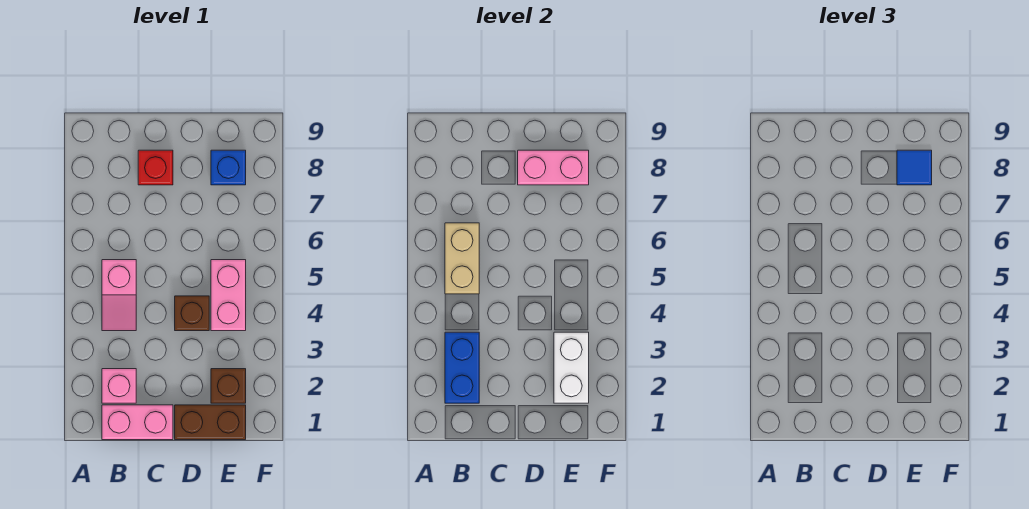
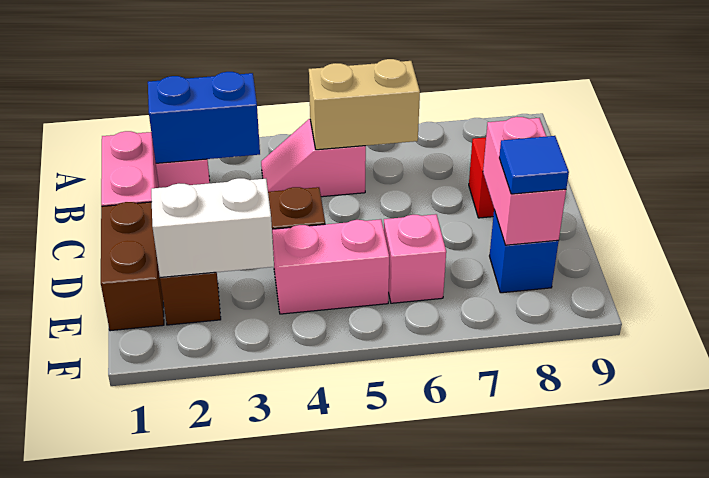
none -> pink brick E6 level 1

